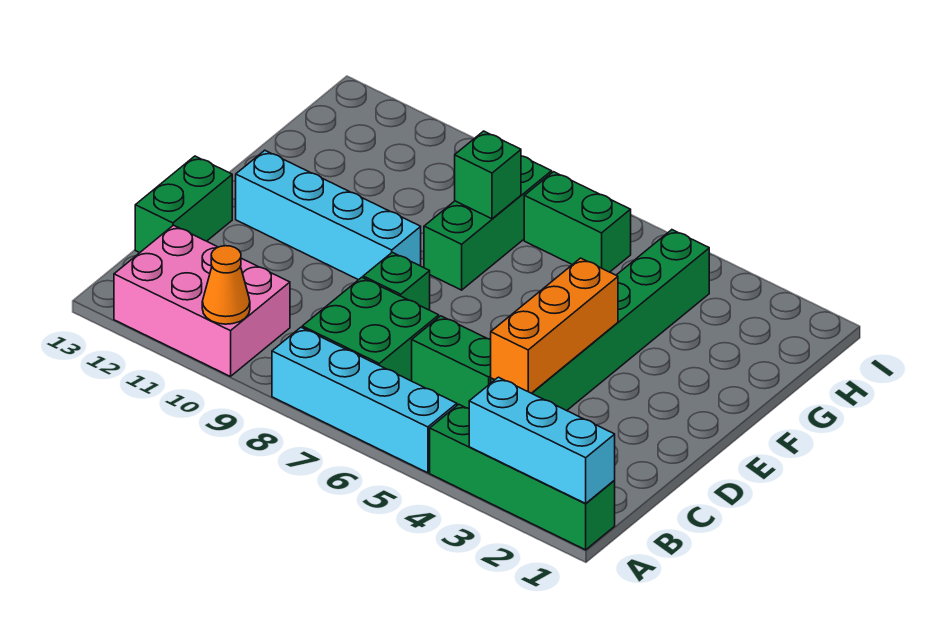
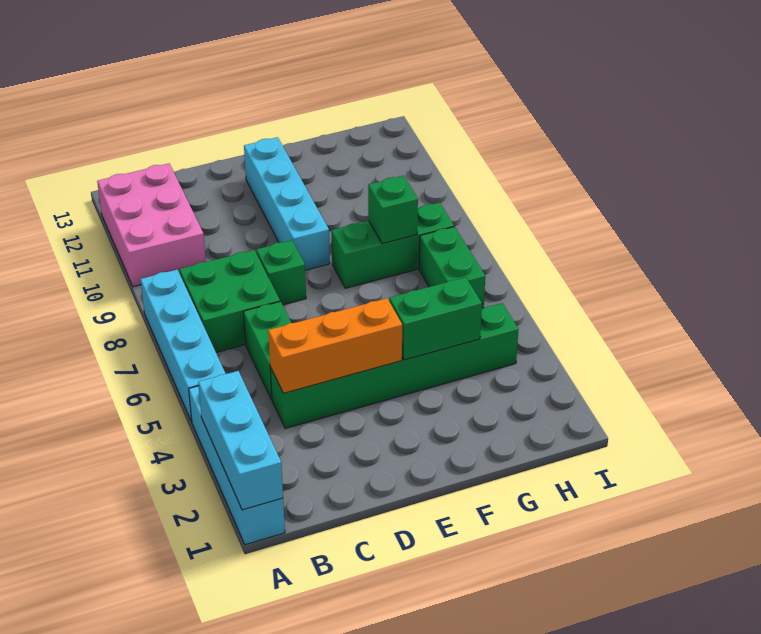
green brick A1:A4 level 1 -> cyan brick A1:A4 level 1
orange cone A10 level 2 -> none
green brick C13:D13 level 1 -> green brick F4:G4 level 2

